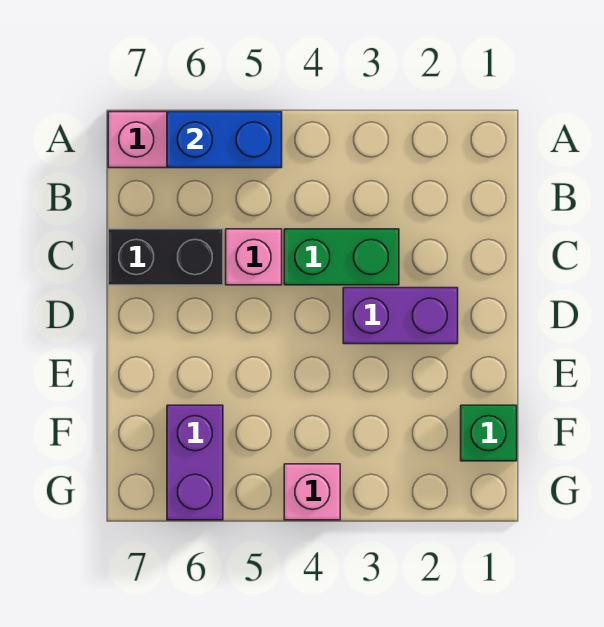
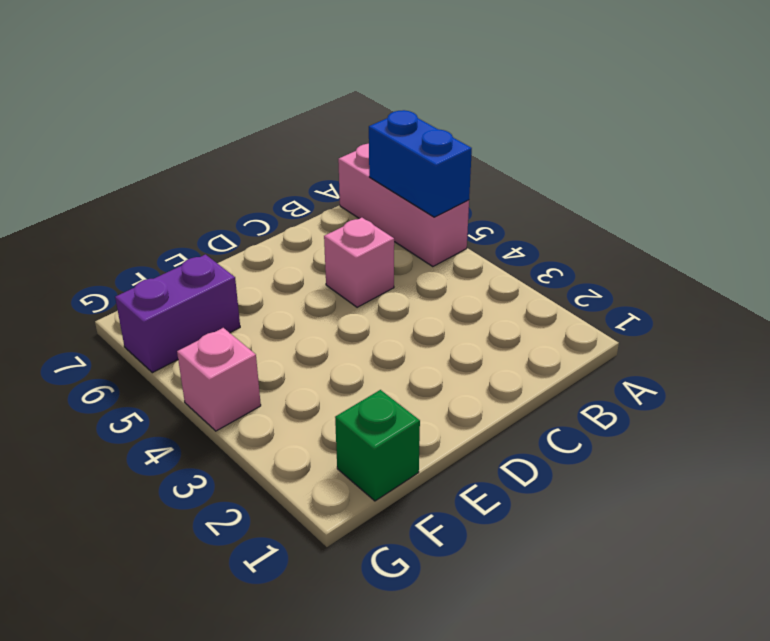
green brick C3:C4 level 1 -> none
black brick C6:C7 level 1 -> none
purple brick D2:D3 level 1 -> none

